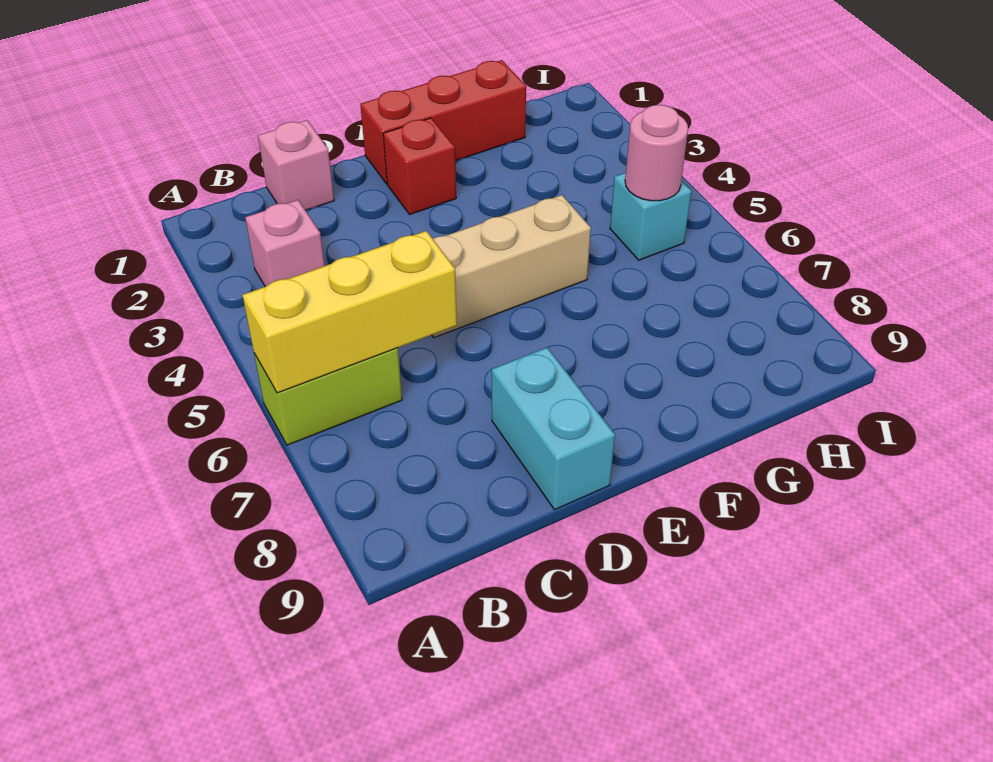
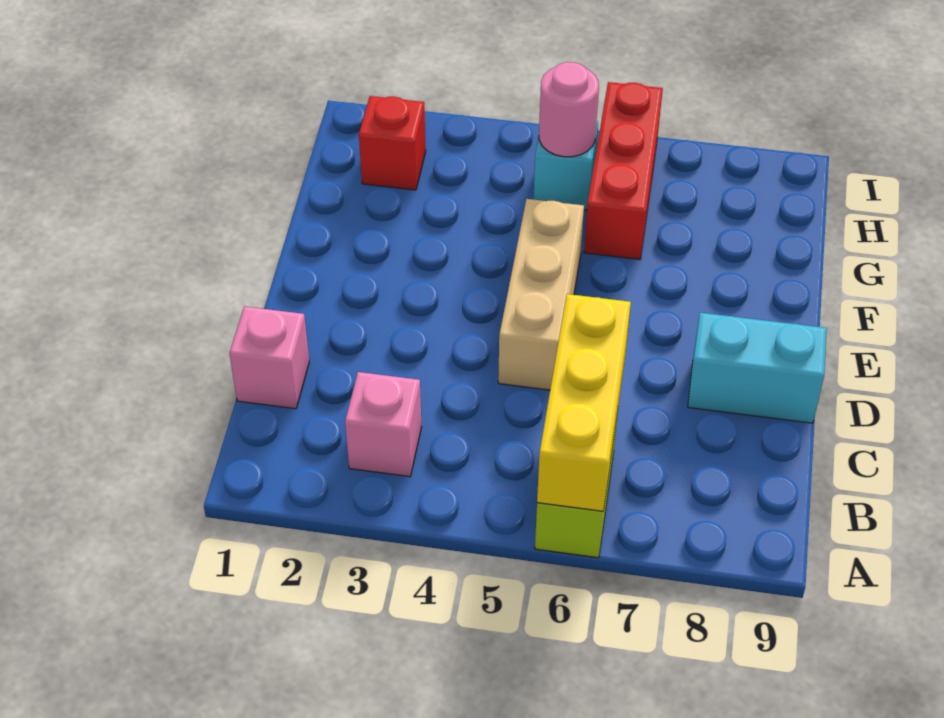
red brick E1:G1 level 1 -> red brick G6:I6 level 1
red brick E2 level 1 -> red brick H2 level 1

